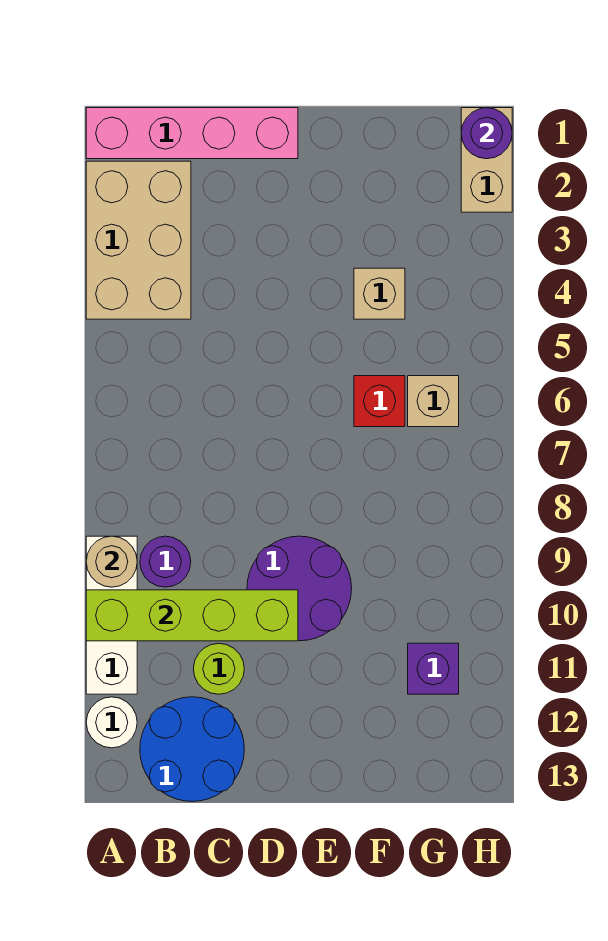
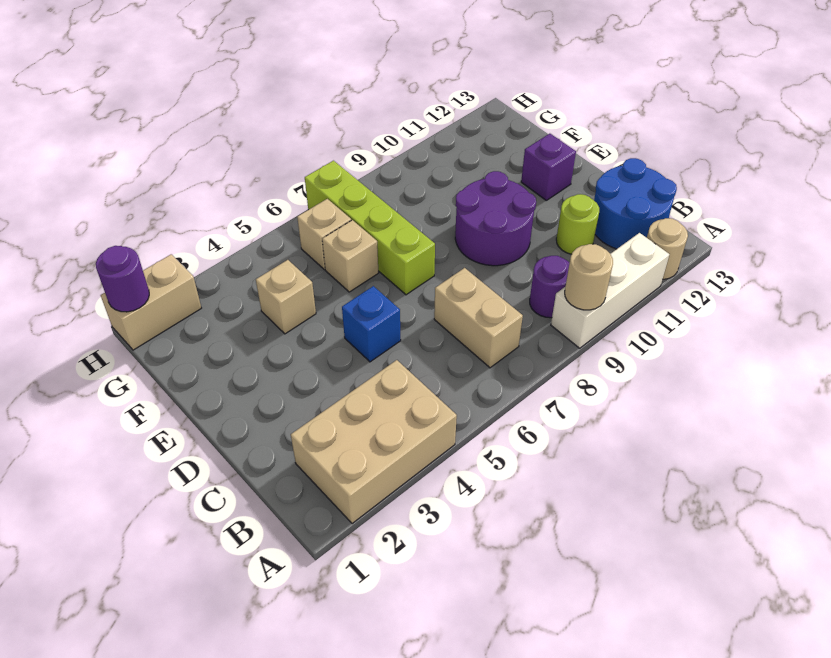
pink brick A1:D1 level 1 -> none
lime brick A10:D10 level 2 -> lime brick E7:H7 level 1
white round brick A12 level 1 -> tan round brick A12 level 1
none -> tan brick B7:C7 level 1
none -> blue brick D5 level 1
red brick F6 level 1 -> tan brick F6 level 1
purple brick G11 level 1 -> purple brick E12 level 1

